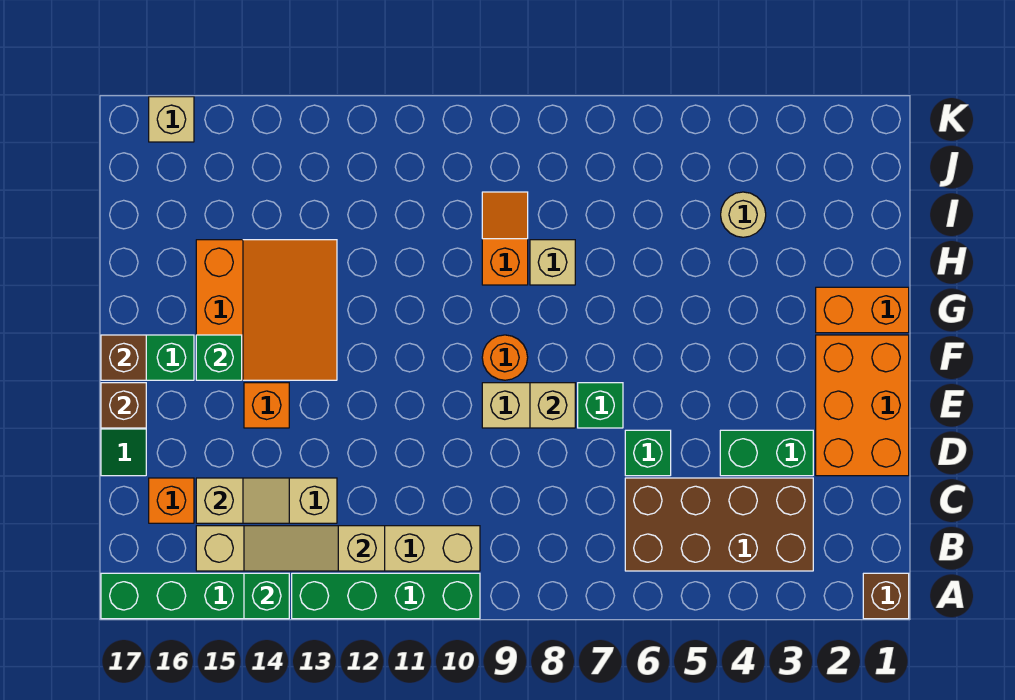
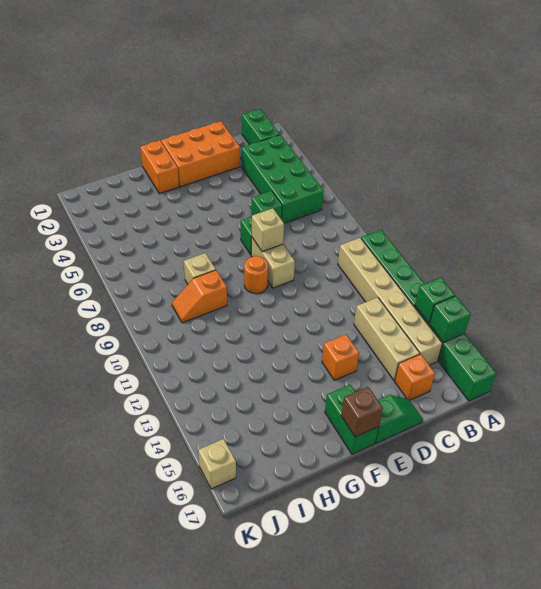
brown brick A1 level 1 -> none
brown brick B3:C6 level 1 -> green brick B3:C6 level 1
tan slope B12:B14 level 2 top 12 -> none
tan slope C14:C15 level 2 top 15 -> none
green brick D3:D4 level 1 -> green brick B1:B2 level 1
brown brick E17 level 2 -> none
orange slope F13:H15 level 1 top 15 -> none
green brick F15 level 2 -> green brick A15 level 2
tan round brick I4 level 1 -> none

